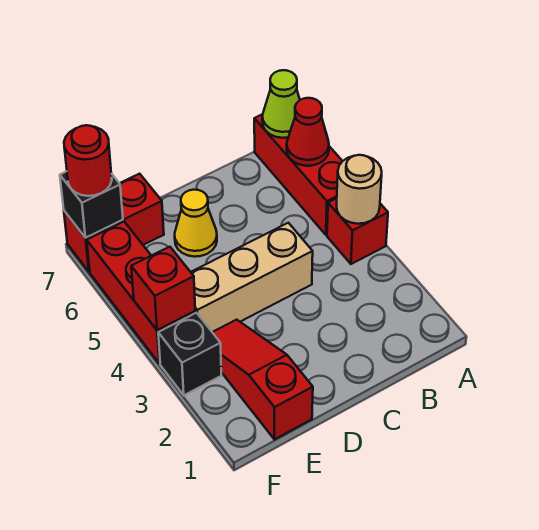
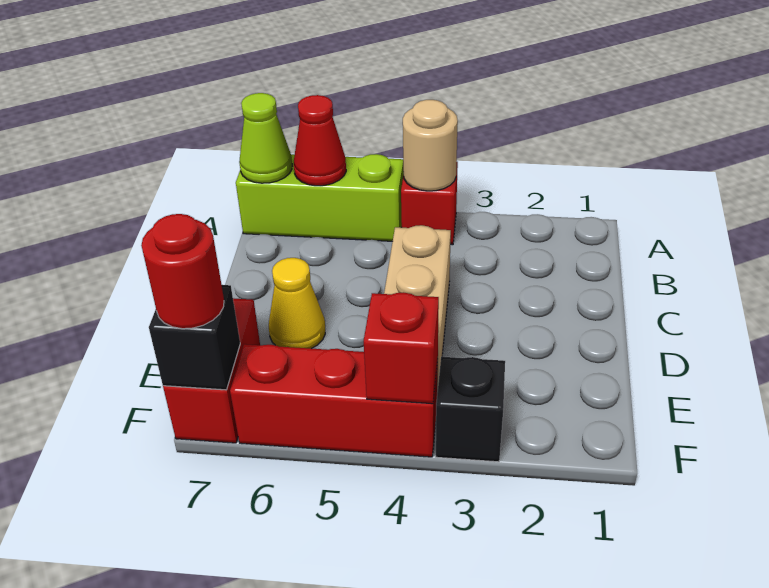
red brick A5:A7 level 1 -> lime brick A5:A7 level 1
red slope E1:E3 level 1 top 1 -> none

